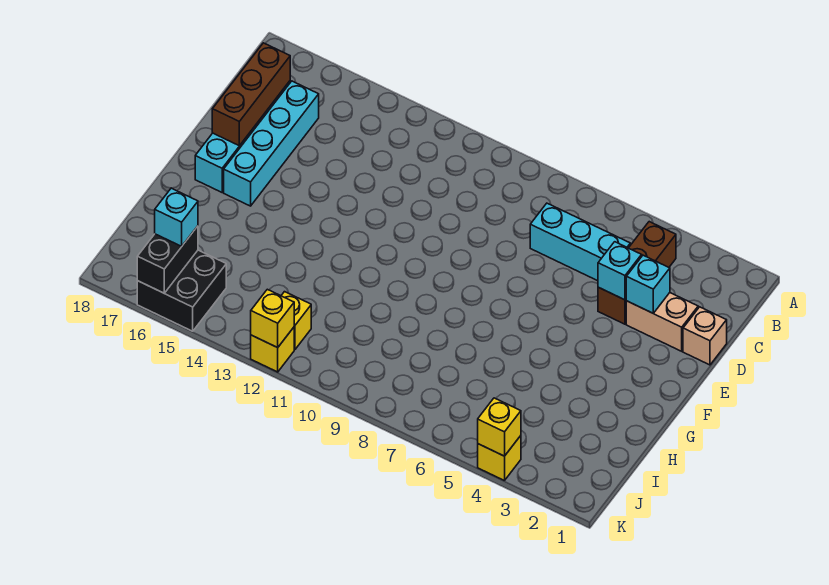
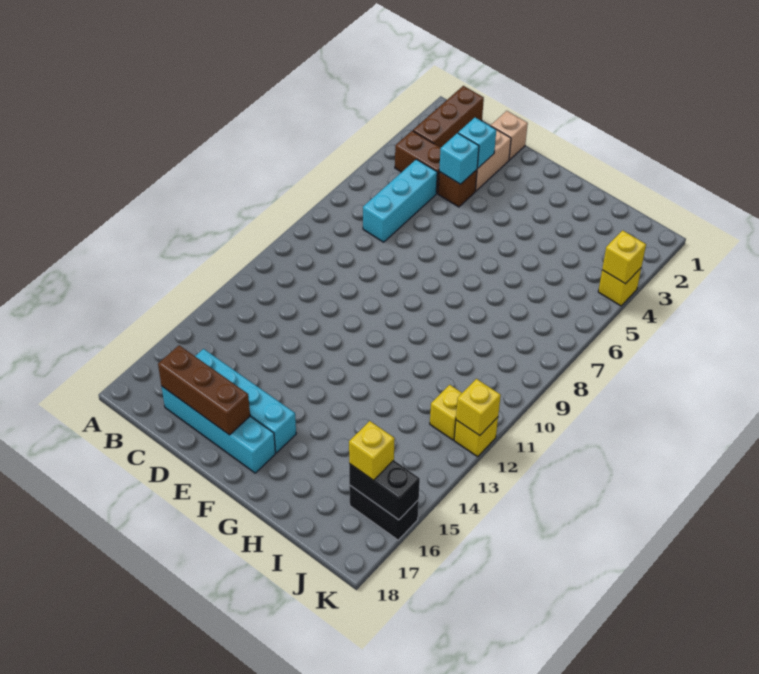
none -> brown brick B1:B3 level 1
black brick J15:K16 level 1 -> black brick J16:K16 level 1
cyan brick J16 level 3 -> yellow brick J16 level 3

